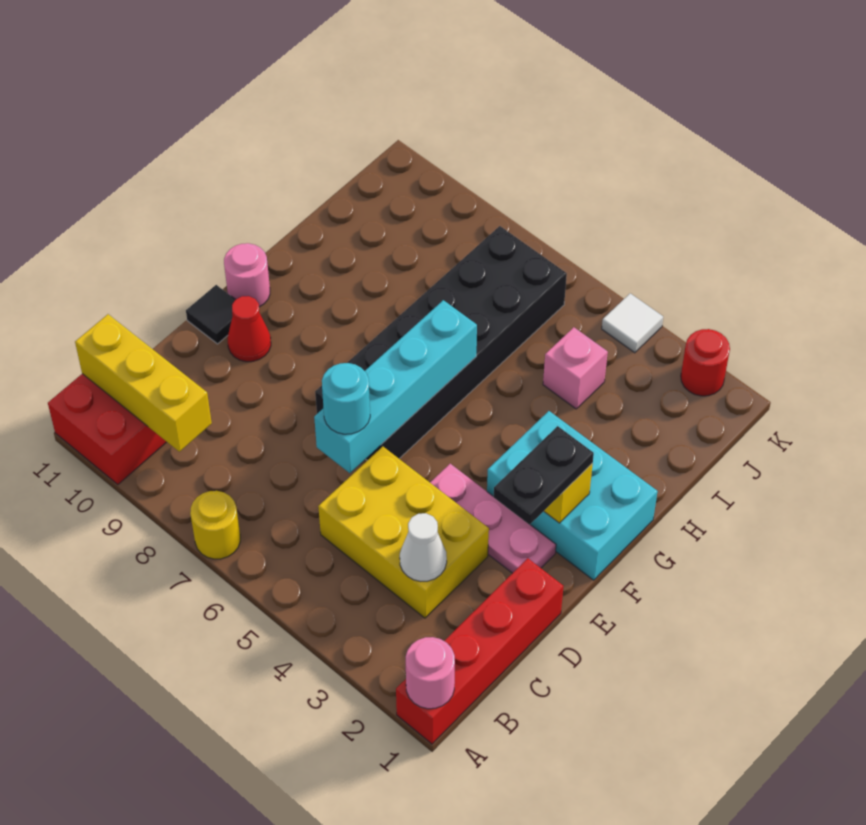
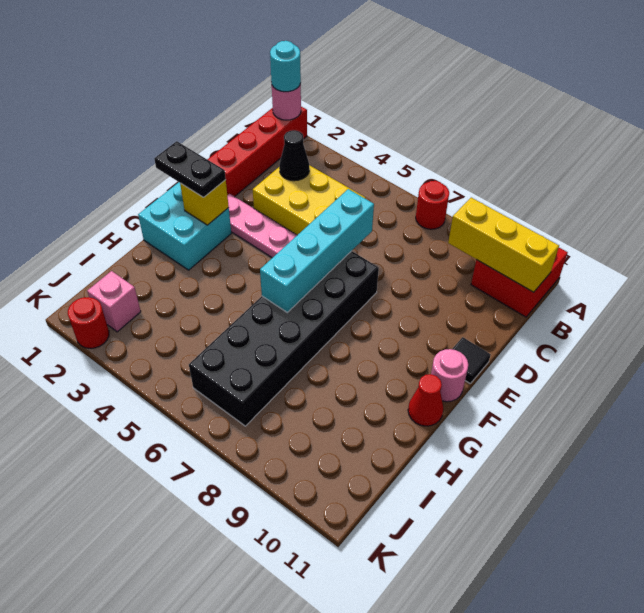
yellow round brick A7 level 1 -> red round brick A7 level 1
white cone C3 level 2 -> black cone C3 level 2
cyan round brick D6 level 3 -> cyan round brick A1 level 3
black plate E2:F2 level 3 -> black plate F1:F2 level 3
red cone E10 level 1 -> red cone G11 level 1
cyan brick F1:G3 level 1 -> cyan brick F1:G2 level 1
pink brick I4 level 1 -> pink brick J2 level 1
white tile K4 level 1 -> none

